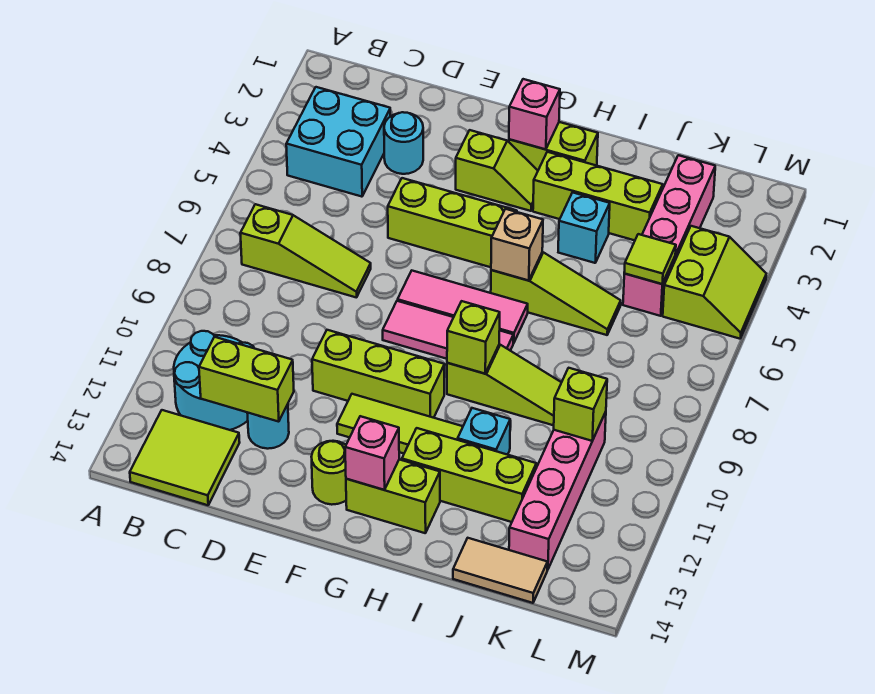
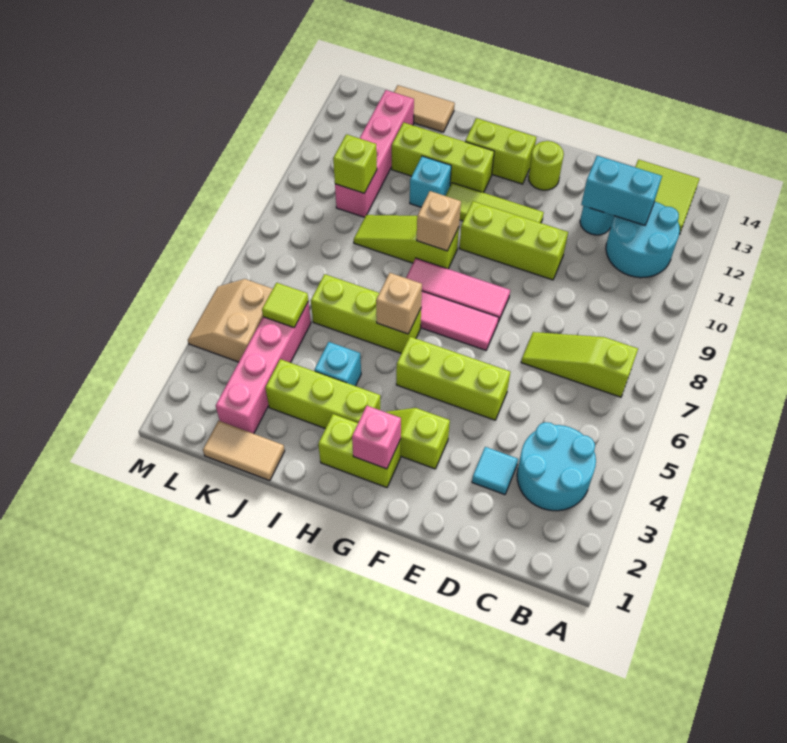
cyan brick B3:C4 level 1 -> cyan round brick B3:C4 level 1
lime brick C12:D12 level 2 -> cyan brick C12:D12 level 2
cyan round brick D3 level 1 -> cyan tile D3 level 1
pink brick G13 level 2 -> none
lime slope H6:J6 level 1 top H -> lime brick H6:J6 level 1
lime brick H9 level 2 -> tan brick H9 level 2
none -> tan tile J1:K1 level 1
lime slope L4:M5 level 1 top L -> tan slope L4:M5 level 1 top L

